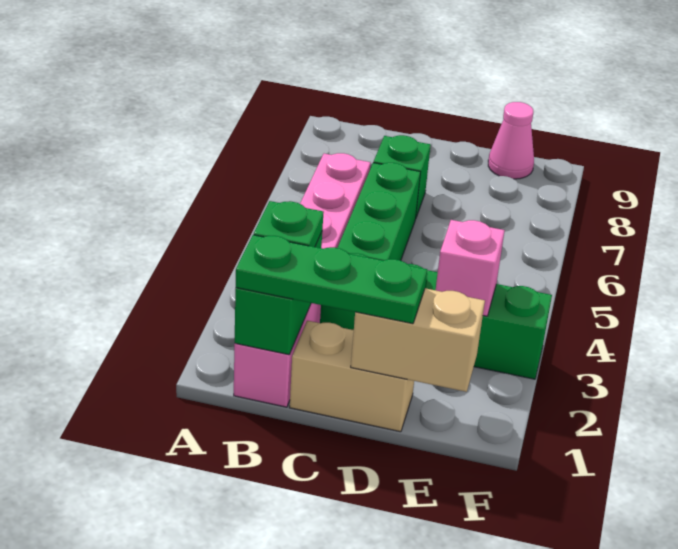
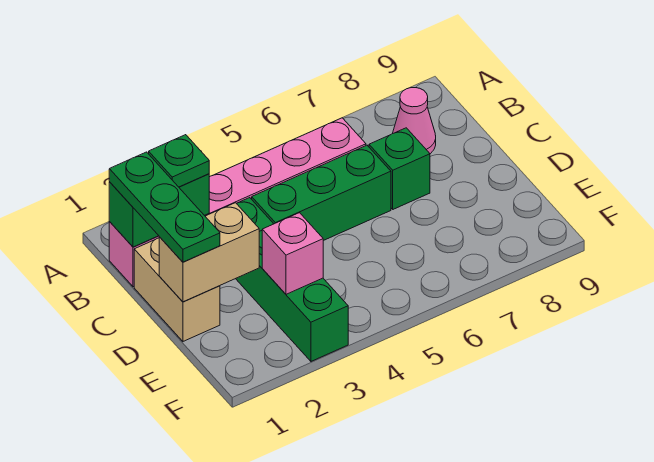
tan brick D1:E1 level 2 -> tan brick D1:D2 level 2
pink cone E9 level 1 -> pink cone B8 level 1

